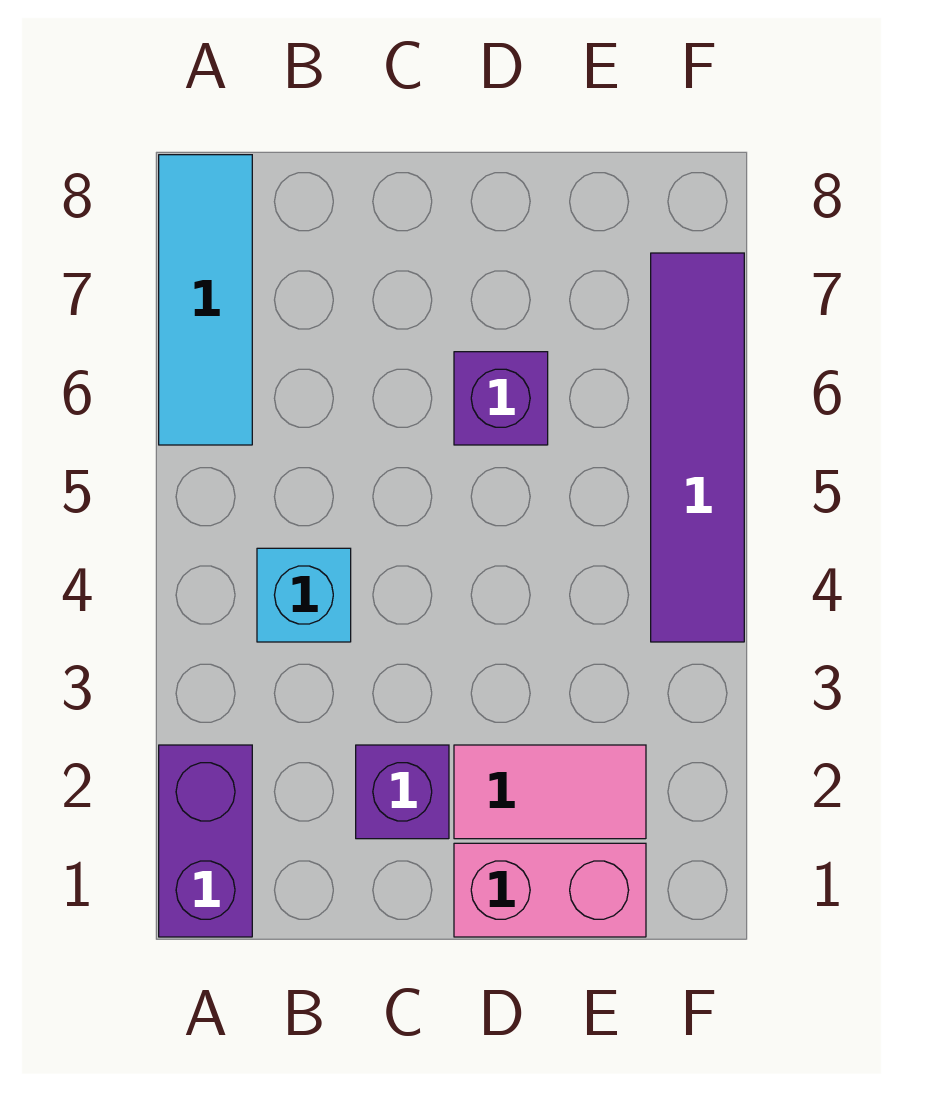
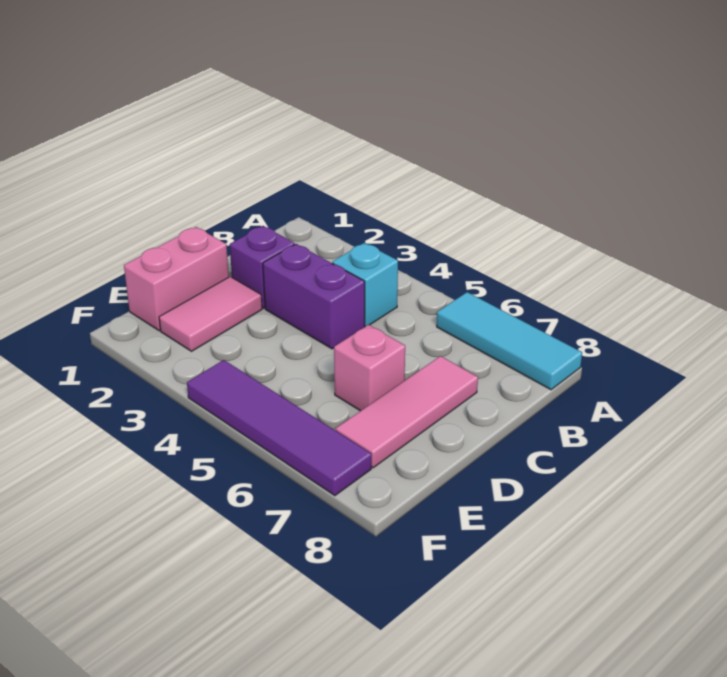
purple brick A1:A2 level 1 -> purple brick C3:C4 level 1
none -> pink tile C7:E7 level 1
purple brick D6 level 1 -> pink brick D6 level 1

